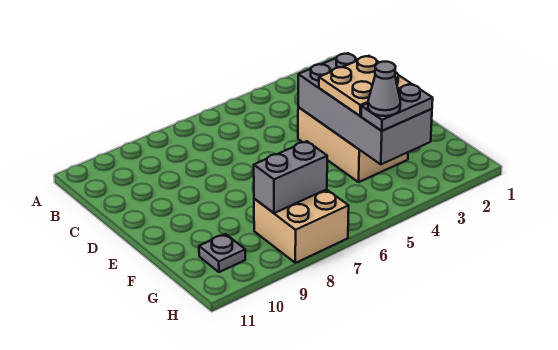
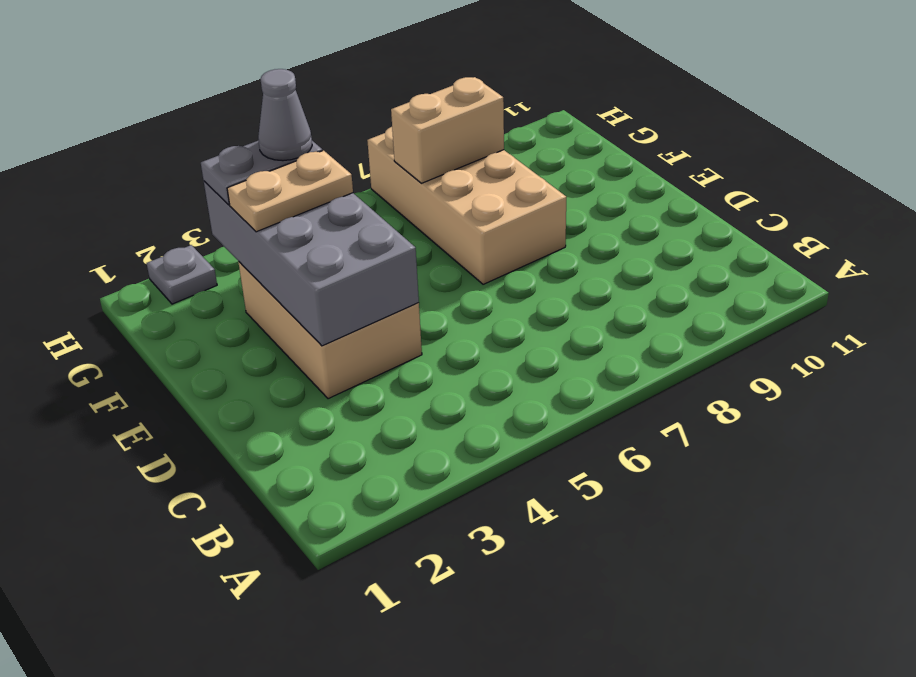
tan plate E3:F4 level 3 -> tan plate F3:F4 level 3
tan brick G7:H8 level 1 -> tan brick E7:H8 level 1
grey brick G7:G8 level 2 -> tan brick G7:G8 level 2
grey plate G10 level 1 -> grey plate H2 level 1

